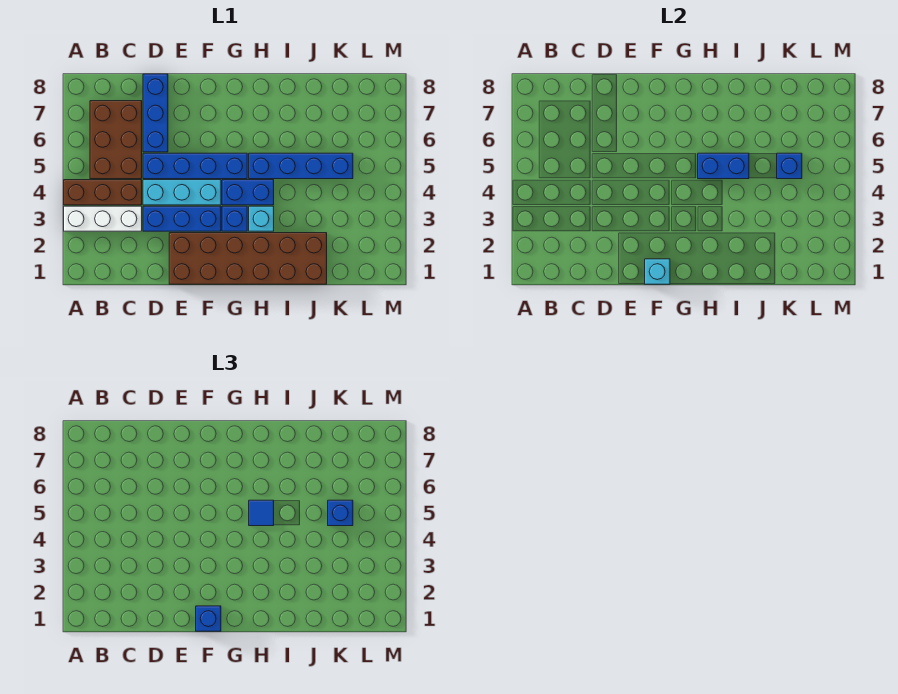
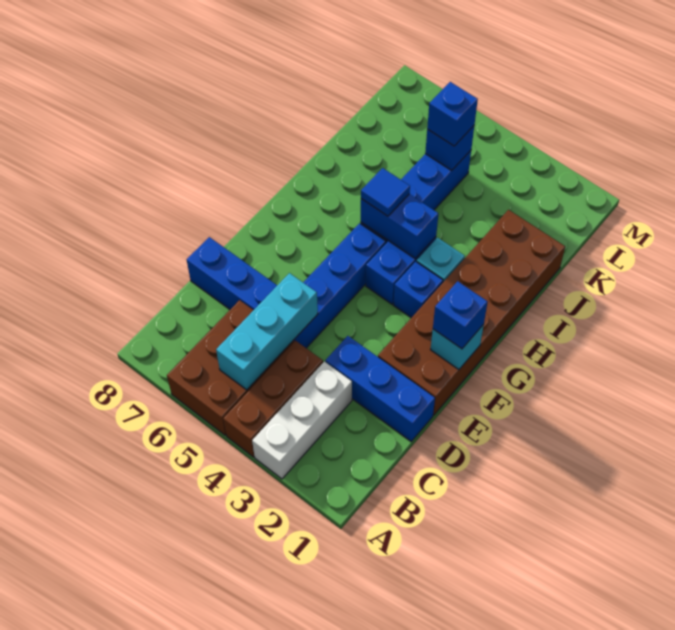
brown brick B5:C7 level 1 -> brown brick A5:C6 level 1
blue brick D3:F3 level 1 -> blue brick D1:D3 level 1
cyan brick D4:F4 level 1 -> cyan brick B5:D5 level 2
blue brick H5:I5 level 2 -> blue brick H4:H5 level 2

